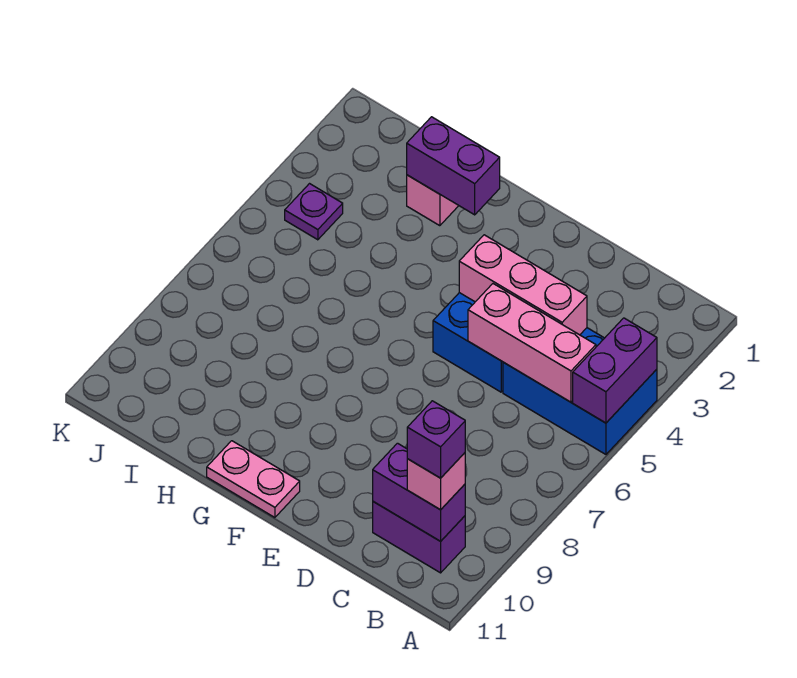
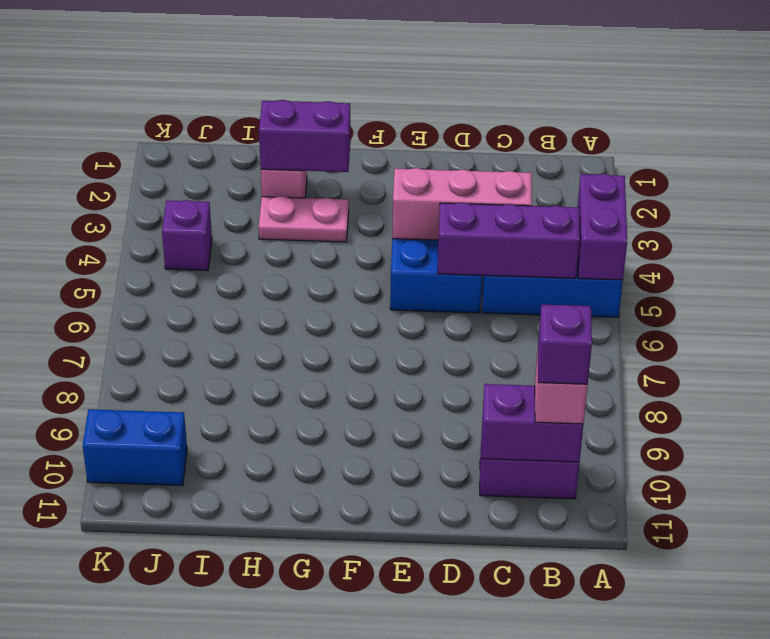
pink brick B5:D5 level 2 -> purple brick B5:D5 level 2
pink plate F11:G11 level 1 -> pink plate G3:H3 level 1
purple plate J4 level 1 -> purple brick J4 level 1
none -> blue brick J10:K10 level 1

